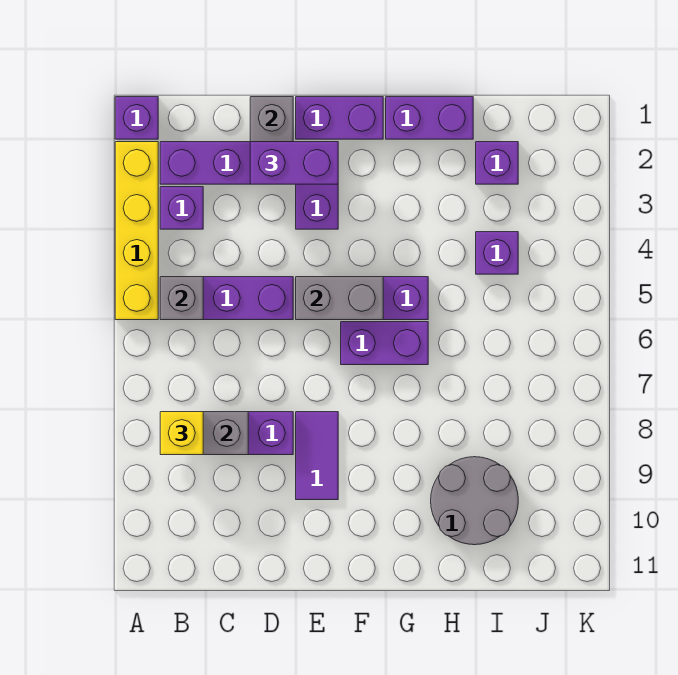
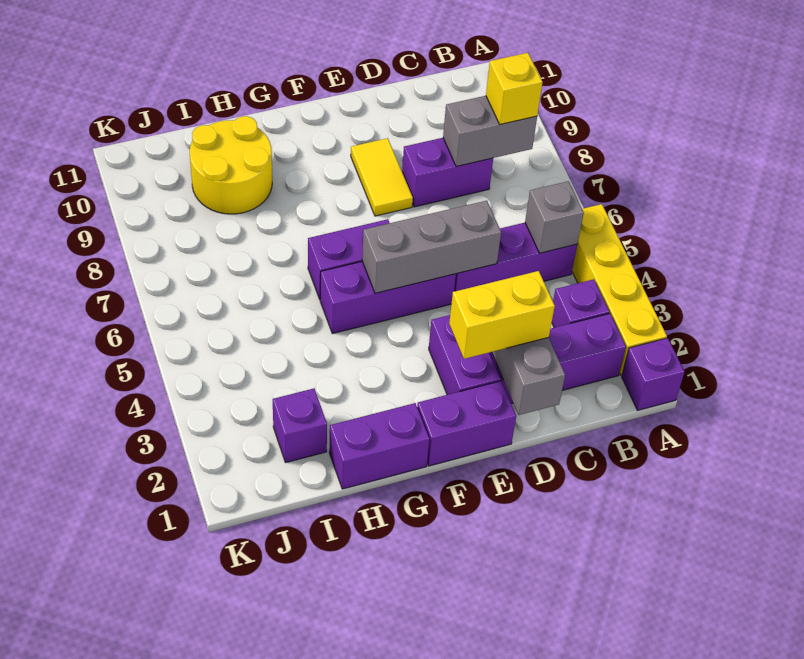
purple brick D2:E2 level 3 -> yellow brick D2:E2 level 3
grey brick E5:F5 level 2 -> grey brick D5:F5 level 2
purple tile E8:E9 level 1 -> yellow tile E8:E9 level 1
grey round brick H9:I10 level 1 -> yellow round brick H9:I10 level 1
purple brick I4 level 1 -> none

